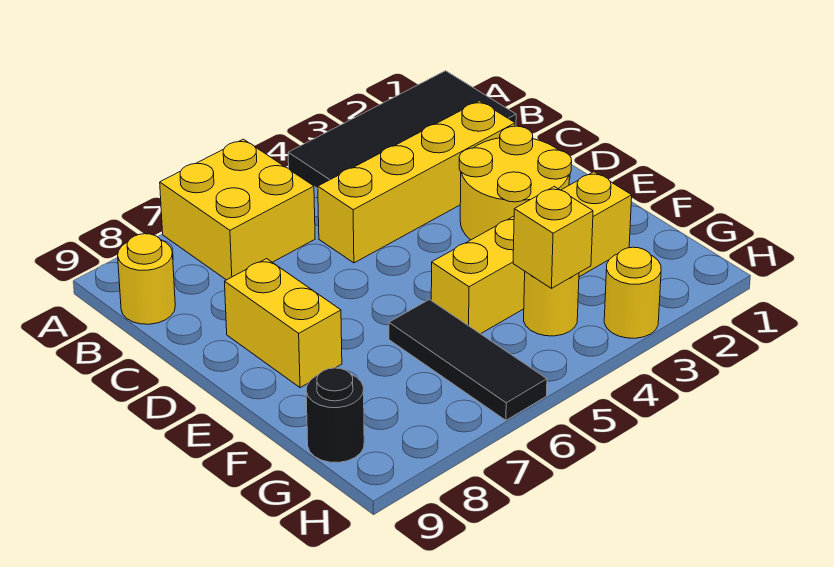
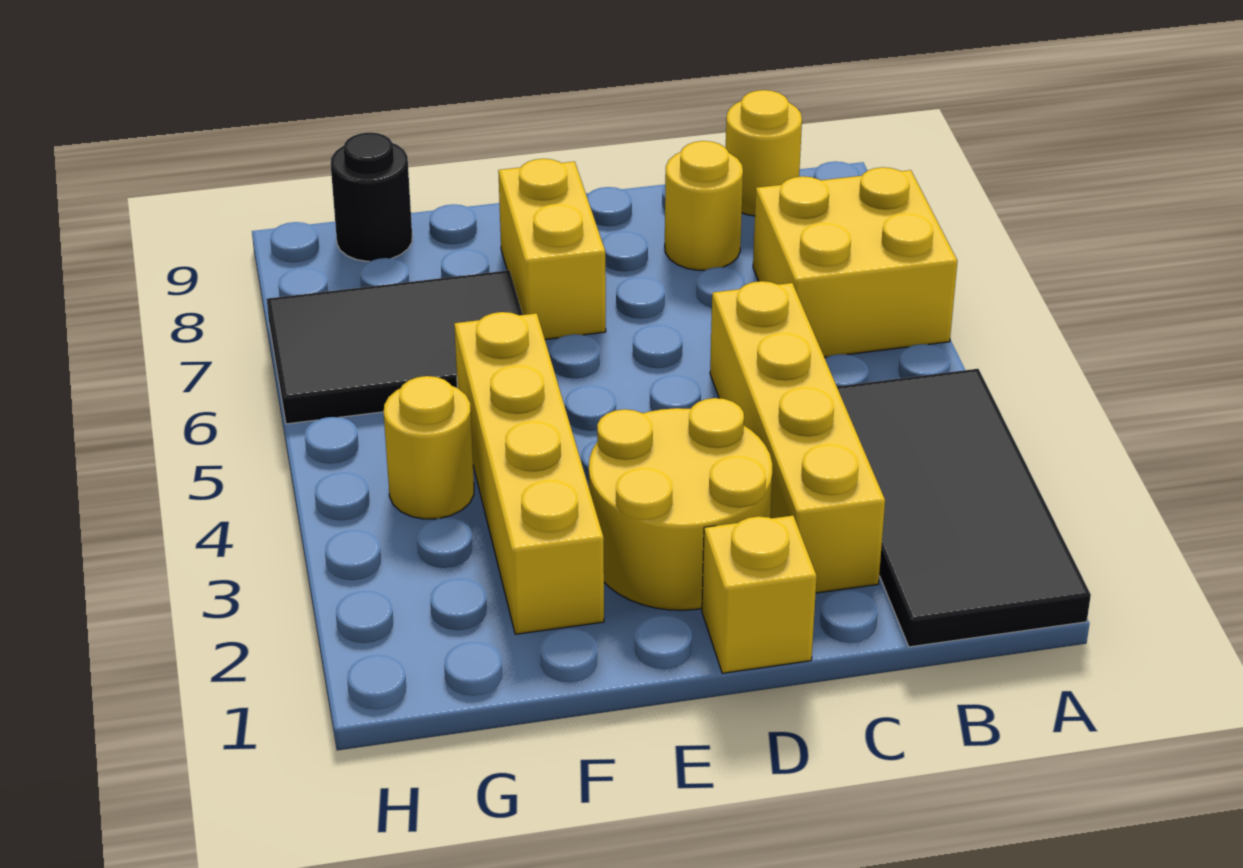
yellow brick D8:E8 level 1 -> yellow brick E7:E8 level 1
black tile F6:H6 level 1 -> black tile F6:H7 level 1
yellow brick G4 level 2 -> yellow brick D1 level 1
yellow round brick H3 level 1 -> yellow round brick C8 level 1

